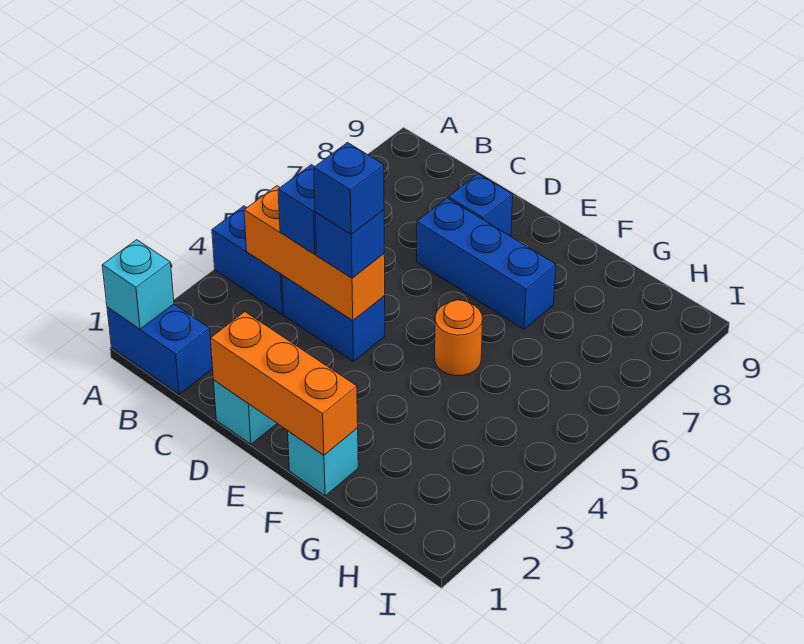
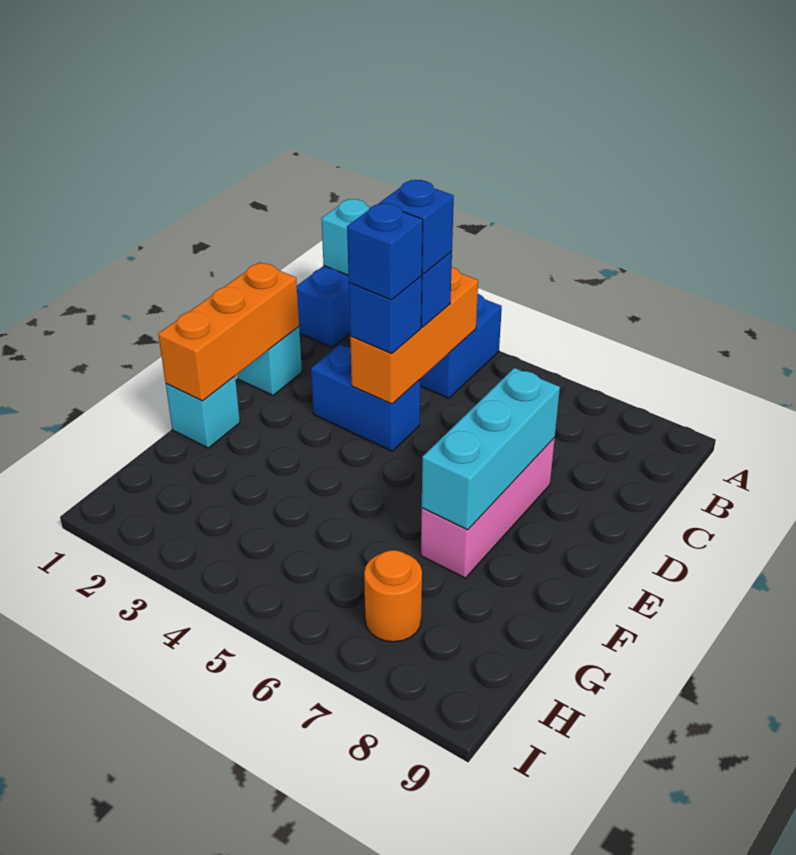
blue brick C4:D4 level 1 -> blue brick D3:D4 level 1
blue brick D7:F7 level 1 -> pink brick D7:F7 level 1
none -> cyan brick D7:F7 level 2
blue brick D8 level 1 -> blue brick C4 level 4
orange round brick F5 level 1 -> orange round brick H7 level 1

